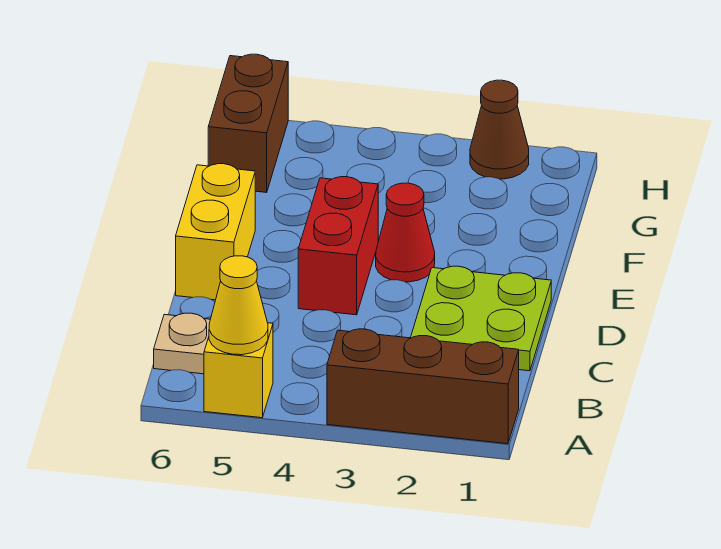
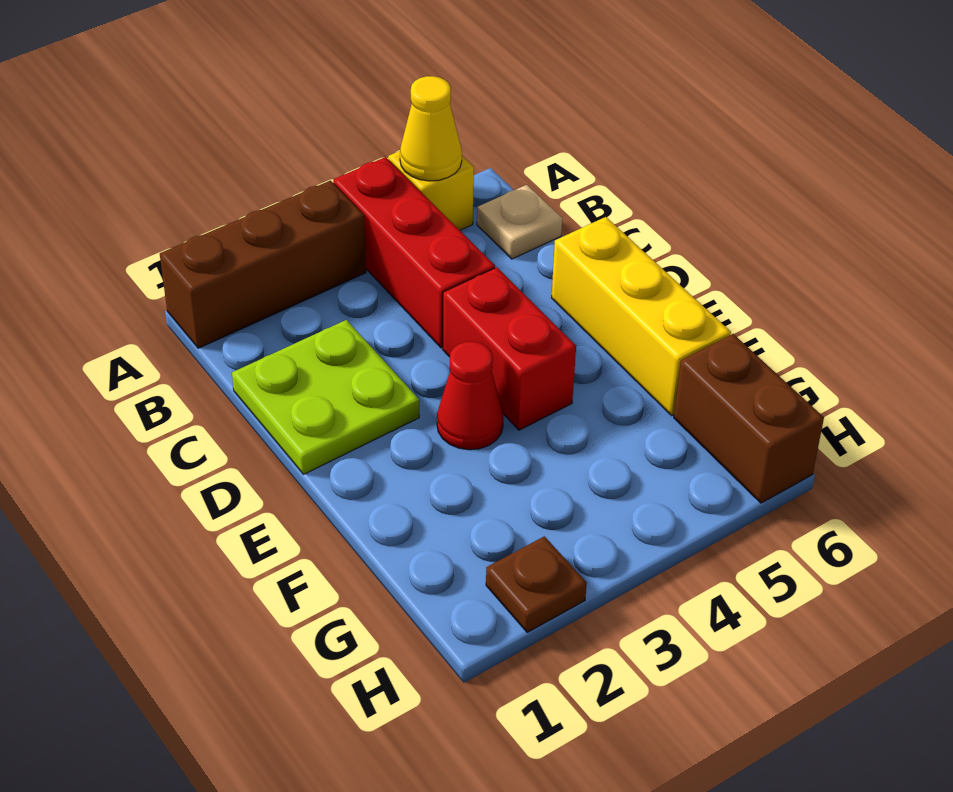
none -> red brick A4:C4 level 1
yellow brick D6:E6 level 1 -> yellow brick D6:F6 level 1
brown cone H2 level 1 -> brown plate H2 level 1

